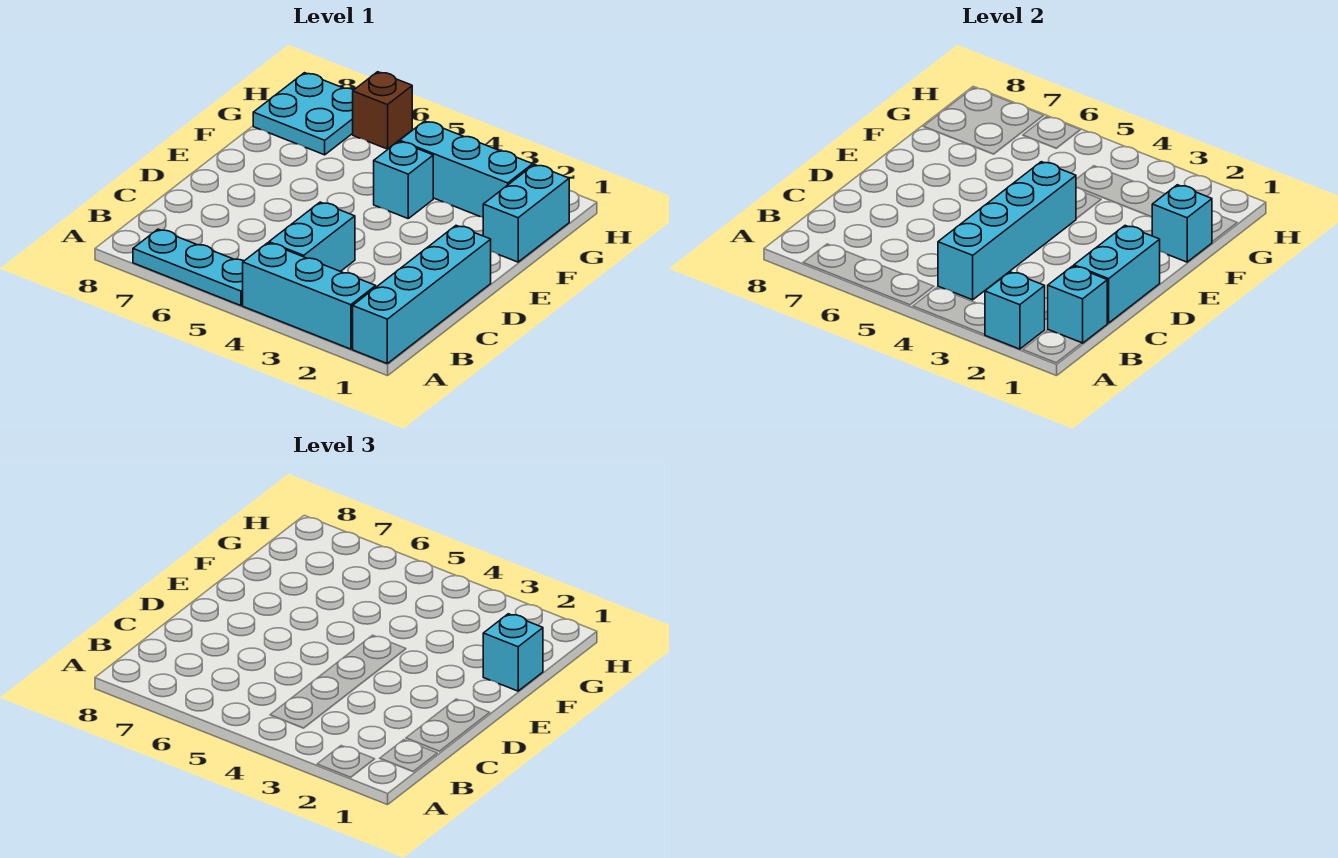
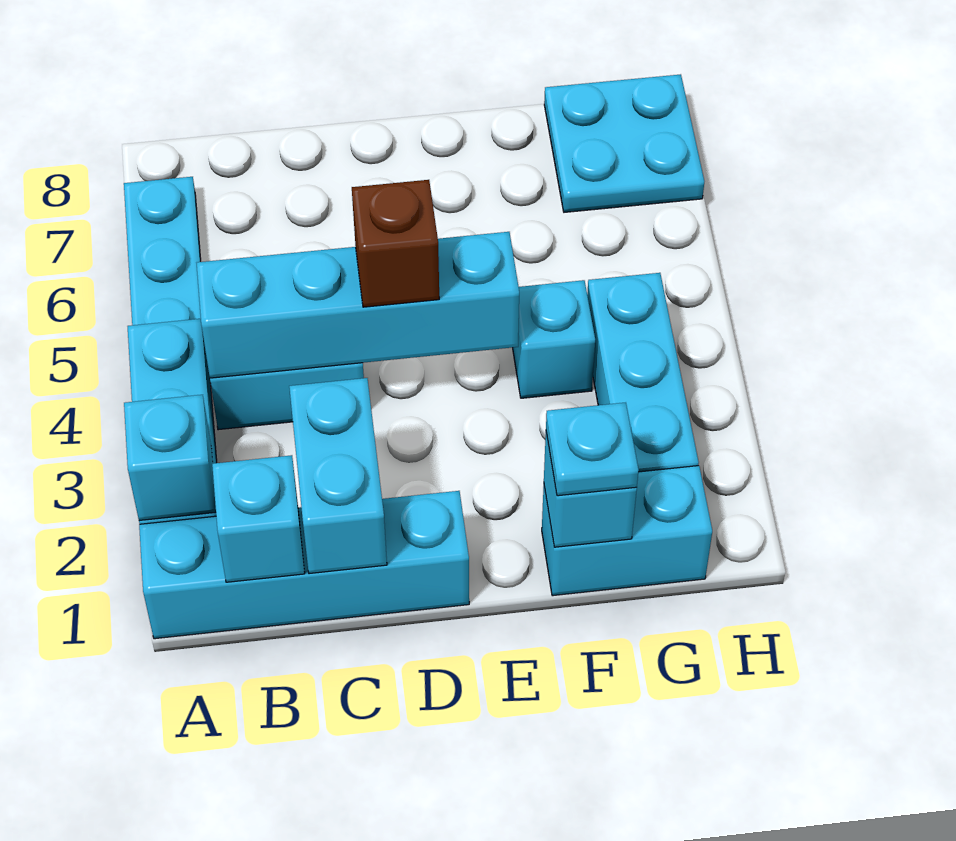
cyan brick C1:D1 level 2 -> cyan brick C1:C2 level 2
cyan brick F1 level 3 -> cyan plate F1 level 3
brown brick H6 level 1 -> brown brick D4 level 3

